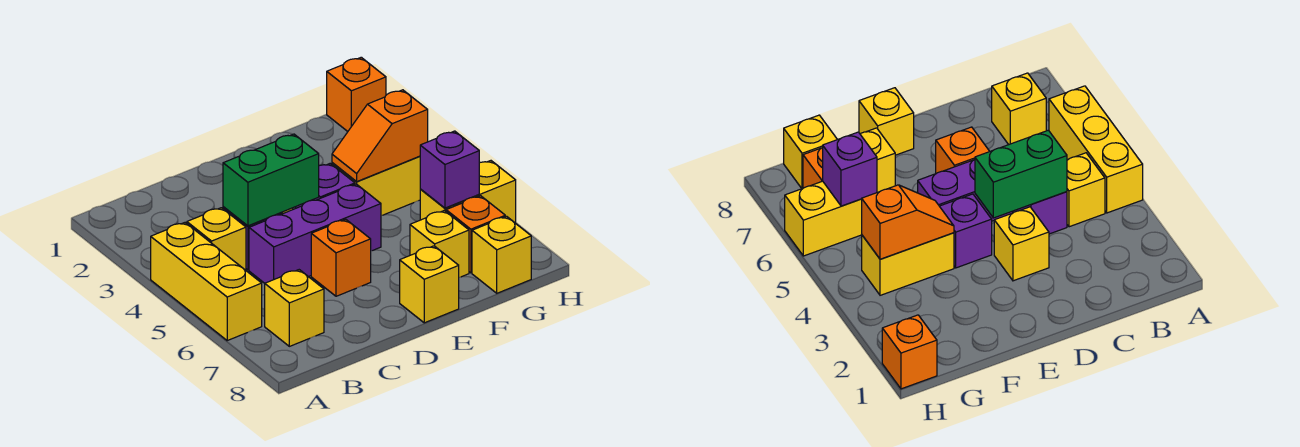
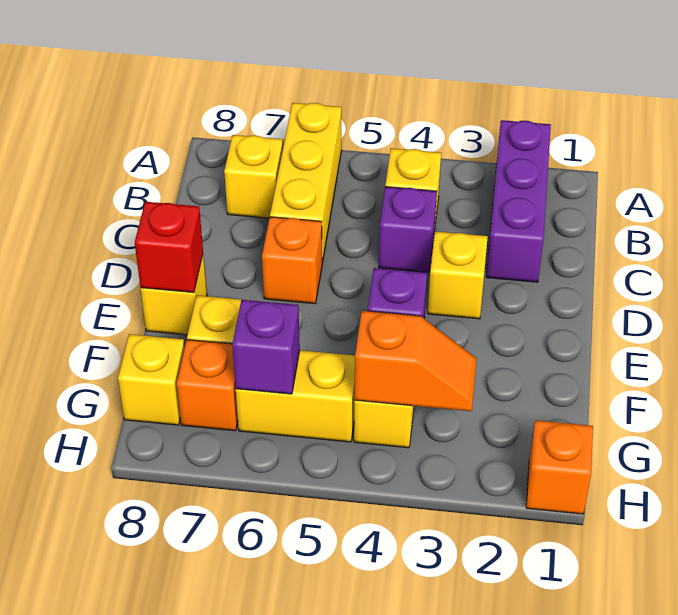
yellow brick A4:A6 level 1 -> yellow brick A6:C6 level 1
green brick C4:D4 level 2 -> none
purple brick C5:E5 level 1 -> purple brick A2:C2 level 1
none -> red brick E8 level 2
orange slope F4:G4 level 2 top G -> orange slope G3:G4 level 2 top 4
yellow brick G6:H6 level 1 -> yellow brick G5:G6 level 1

